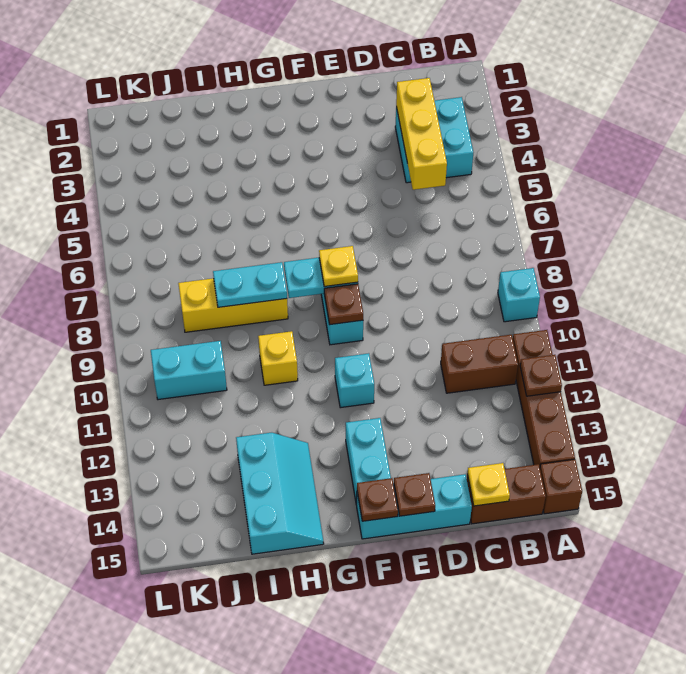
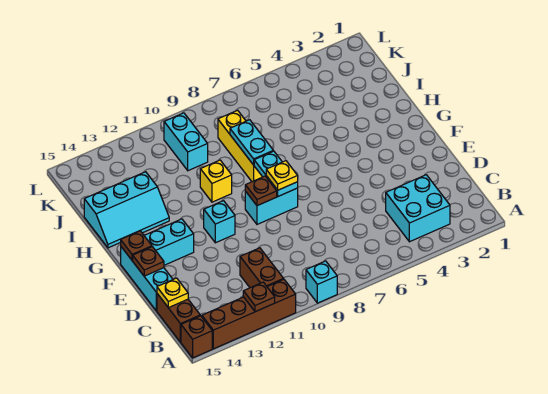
yellow brick C3:C5 level 2 -> none

